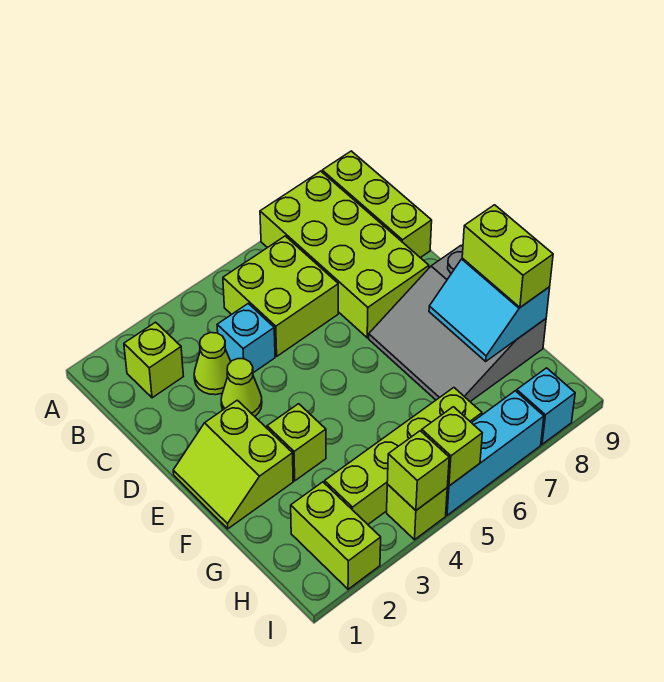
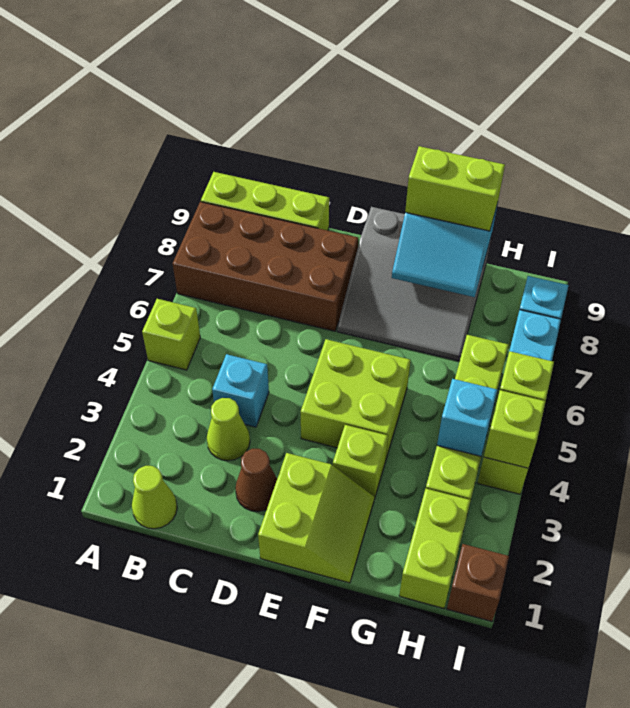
lime brick A7:D8 level 1 -> brown brick A7:D8 level 1
lime brick B2 level 1 -> lime brick A5 level 1
lime brick B5:C6 level 1 -> lime brick E4:F5 level 1
none -> brown cone D2 level 1
lime cone D3 level 1 -> lime cone B1 level 1
lime slope E1:F2 level 1 top 2 -> lime slope E1:F2 level 1 top E
lime brick H2:I2 level 1 -> lime brick H1:H2 level 1
none -> cyan brick H4 level 2
none -> brown brick I1 level 1

